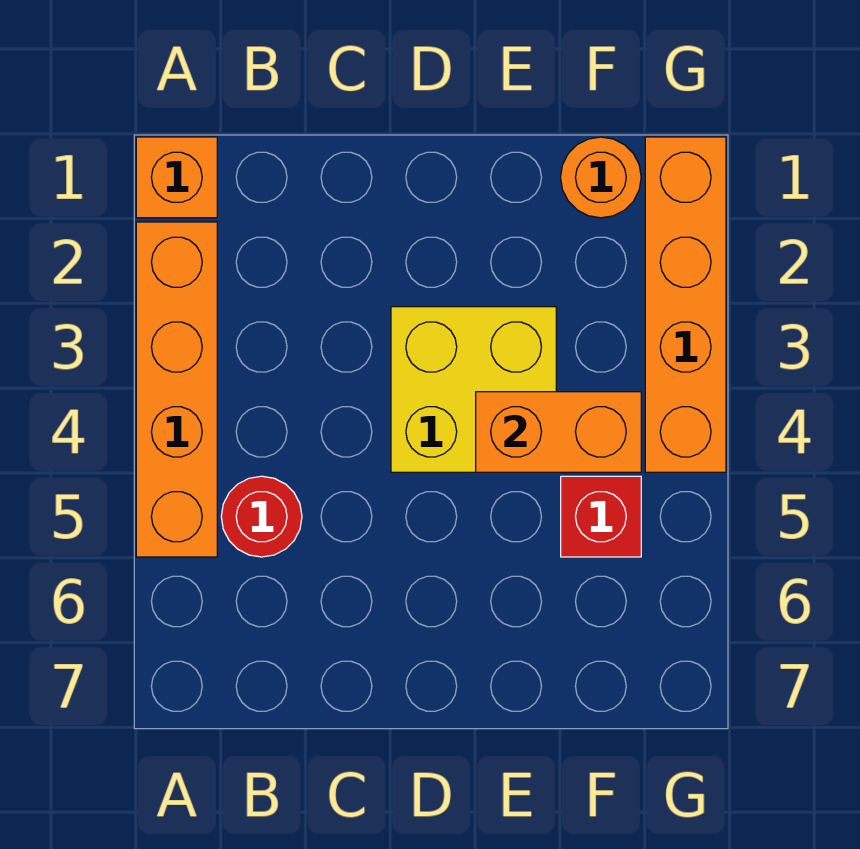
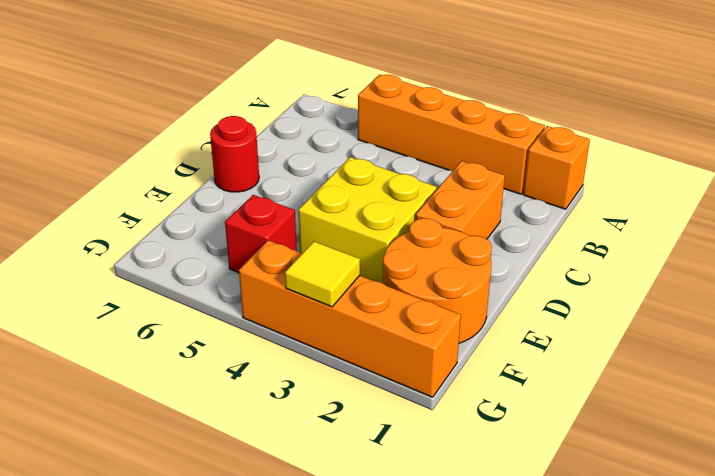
red round brick B5 level 1 -> red round brick D7 level 1
orange brick E4:F4 level 2 -> orange brick C2:D2 level 1
orange round brick F1 level 1 -> orange round brick E1:F2 level 1
none -> yellow tile G3 level 2

